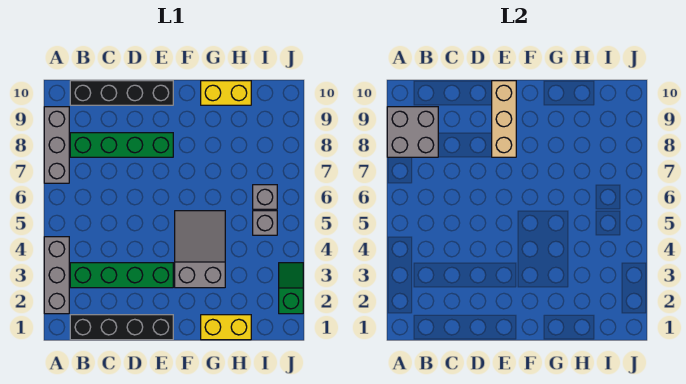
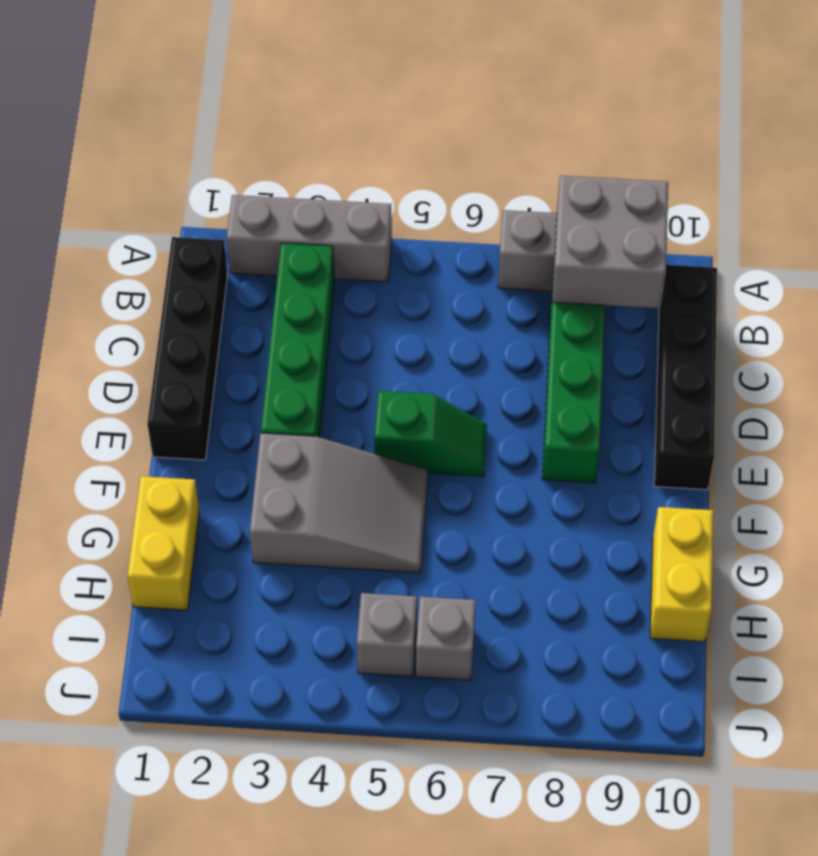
tan brick E8:E10 level 2 -> none
green slope J2:J3 level 1 top 2 -> green slope E5:E6 level 1 top 5

